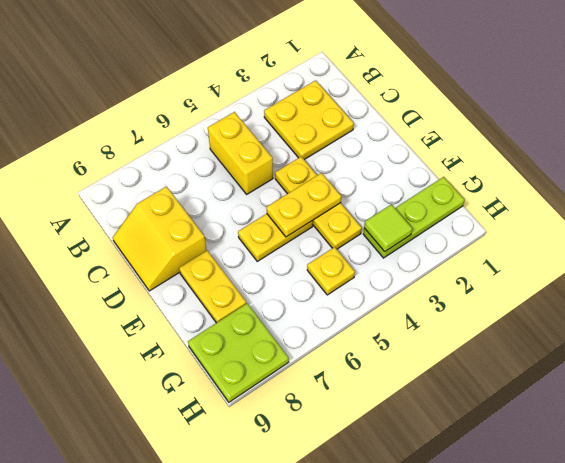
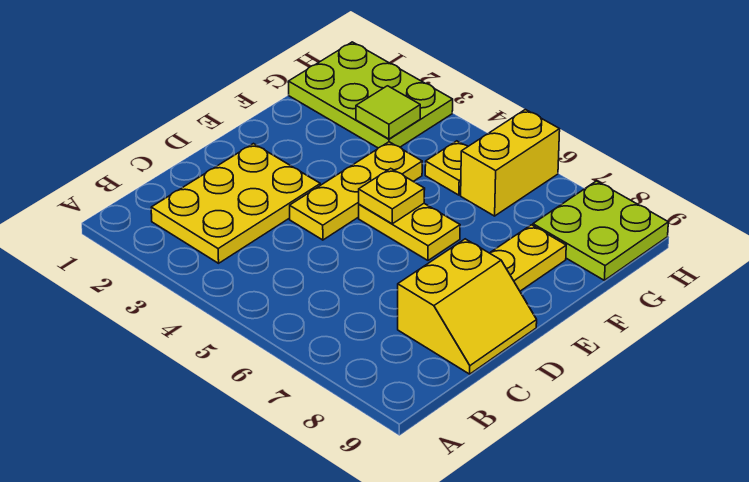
yellow plate B2:C3 level 1 -> yellow plate B2:D3 level 1
yellow brick B5:C5 level 1 -> yellow brick G6:H6 level 1
yellow plate E4:E5 level 2 -> yellow plate E5 level 2
lime plate G1:G3 level 1 -> lime plate G1:H3 level 1

